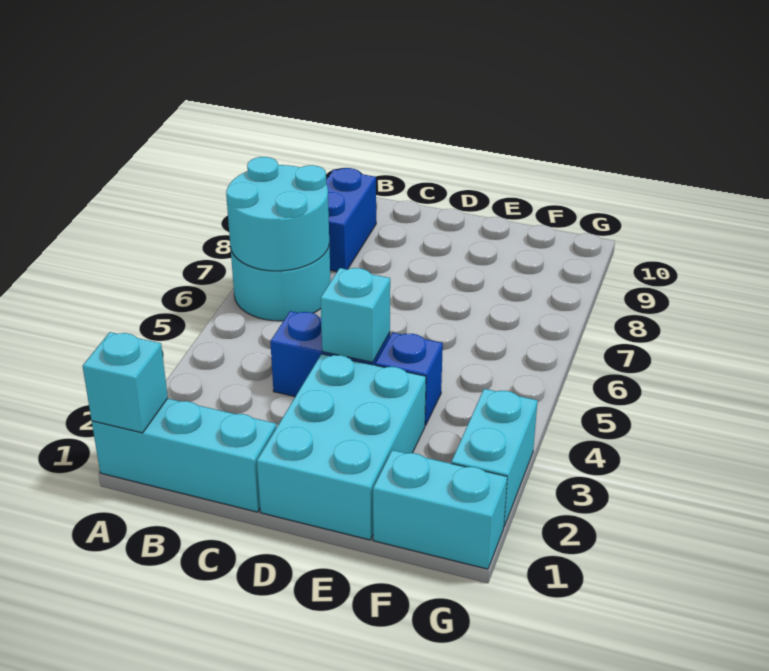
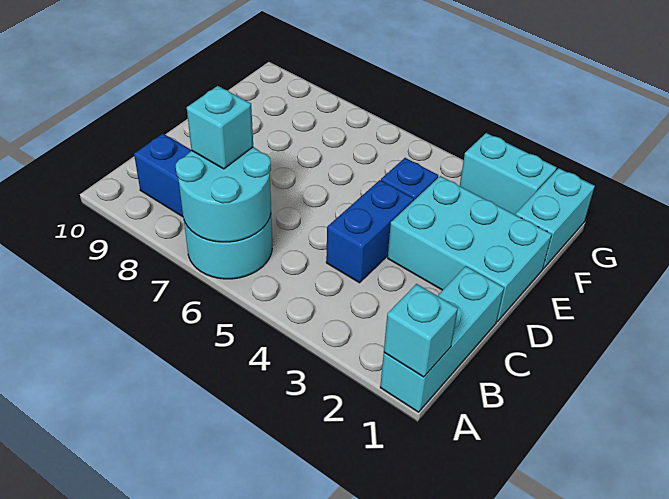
cyan brick D4 level 2 -> cyan brick B7 level 3

